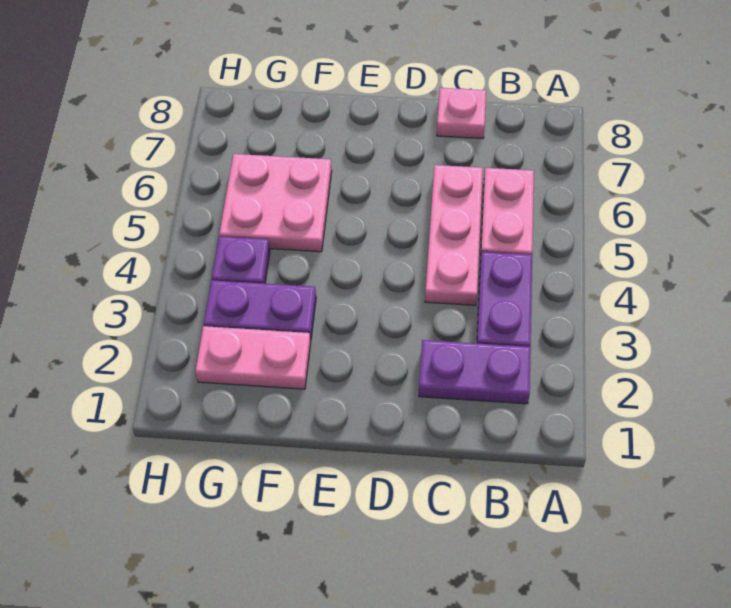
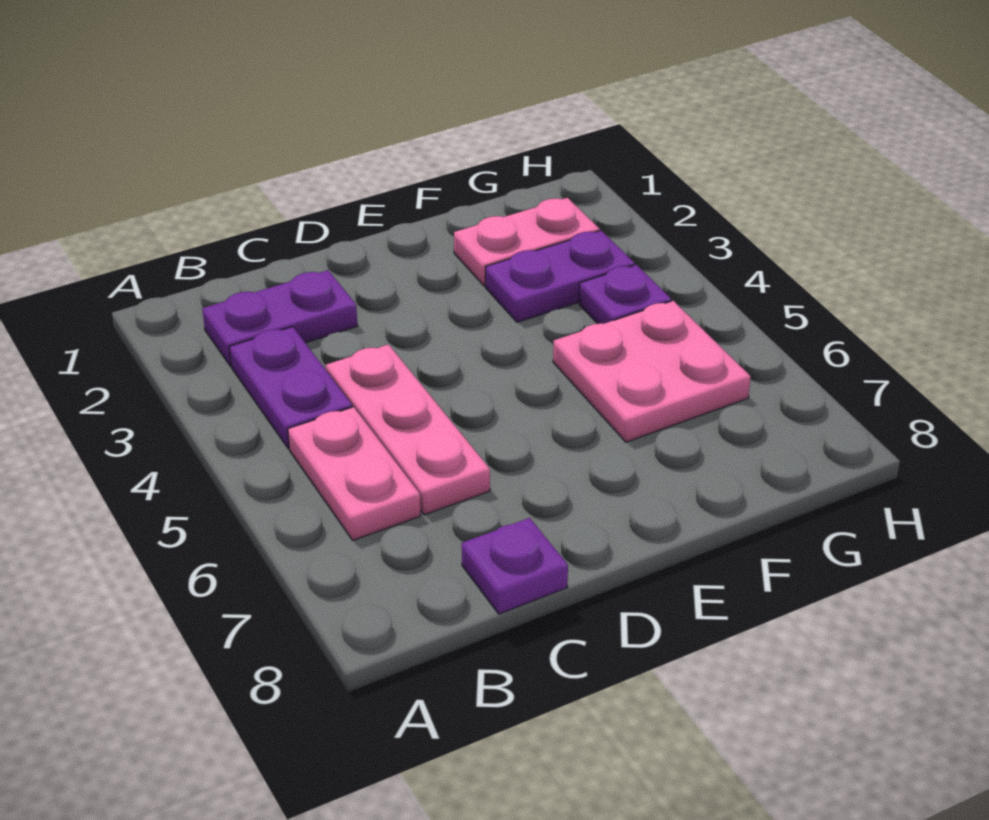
pink plate C8 level 1 -> purple plate C8 level 1

